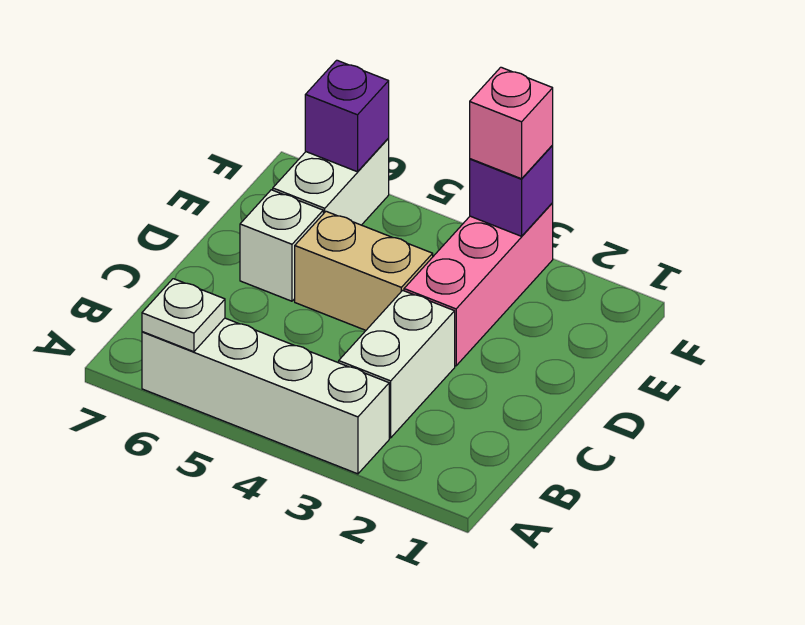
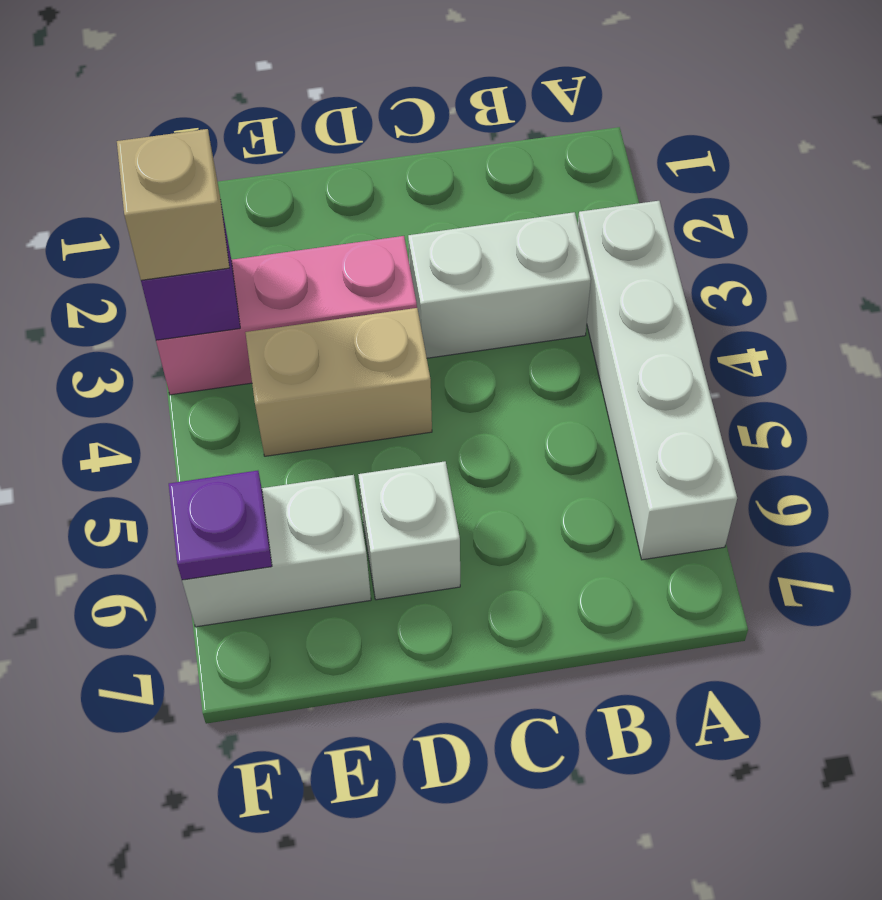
white plate A6 level 2 -> none
tan brick D4:D5 level 1 -> tan brick D4:E4 level 1
pink brick F3 level 3 -> tan brick F3 level 3
purple brick F6 level 2 -> purple plate F6 level 2

